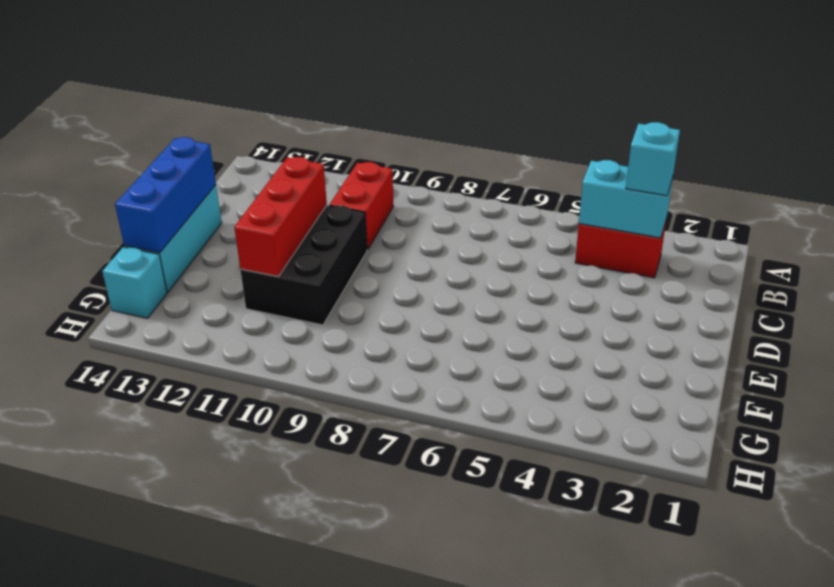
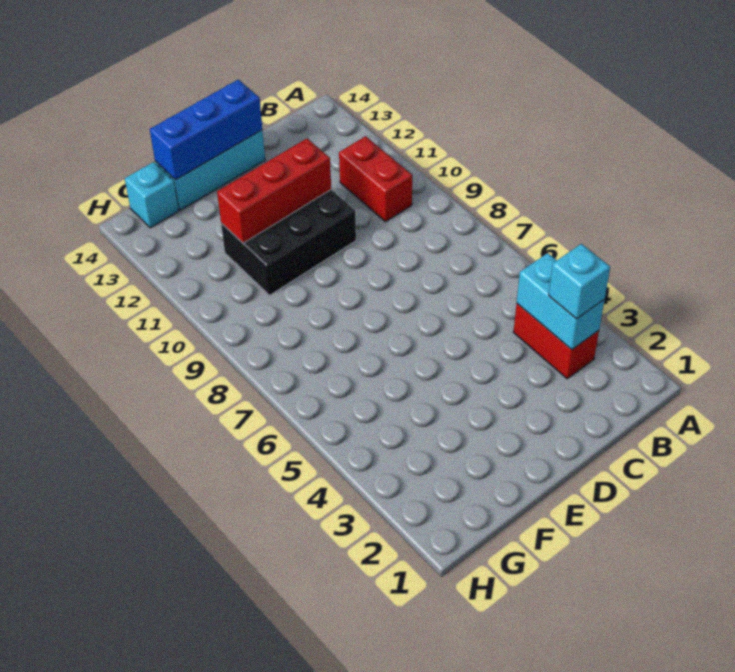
red brick B10:C10 level 1 -> red brick B10:B11 level 1

